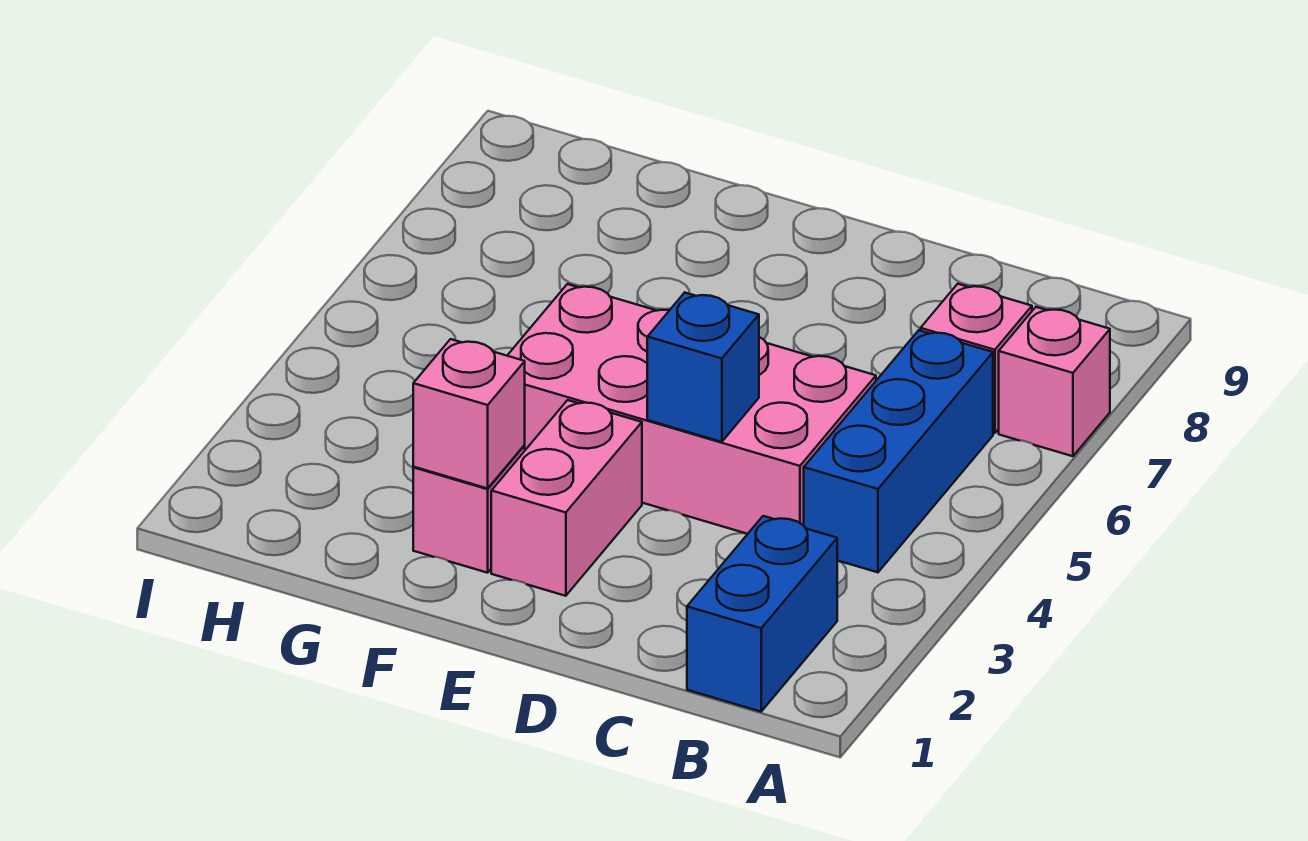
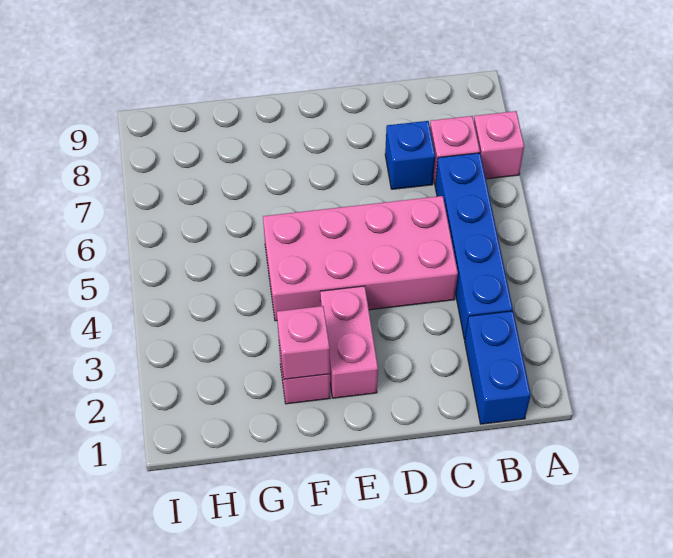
blue brick B4:B6 level 1 -> blue brick B3:B6 level 1
blue brick D4 level 2 -> blue brick C7 level 1

